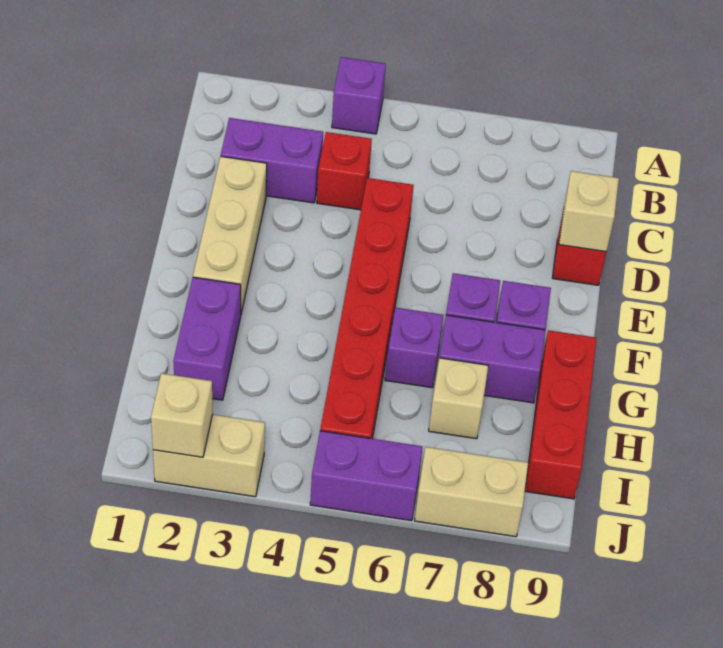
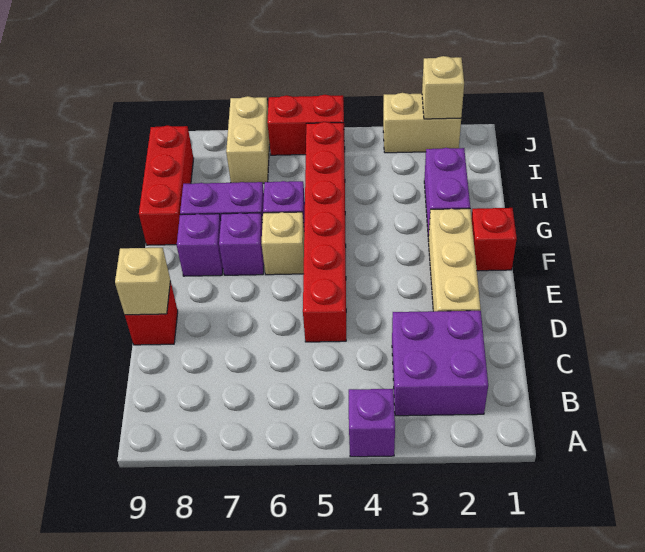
purple brick C2:C3 level 1 -> purple brick B2:C3 level 1
red brick C4 level 1 -> red brick F1 level 1
tan brick H7 level 1 -> tan brick F6 level 1
purple brick J5:J6 level 1 -> red brick J5:J6 level 1
tan brick J7:J8 level 1 -> tan brick I7:J7 level 1

